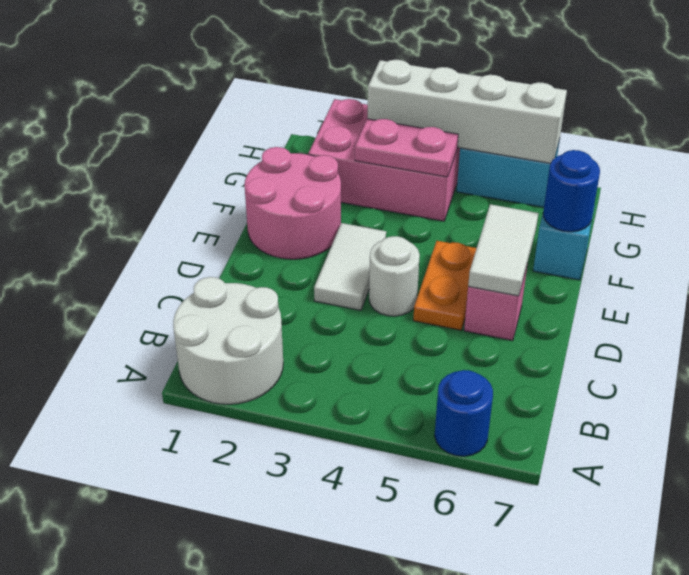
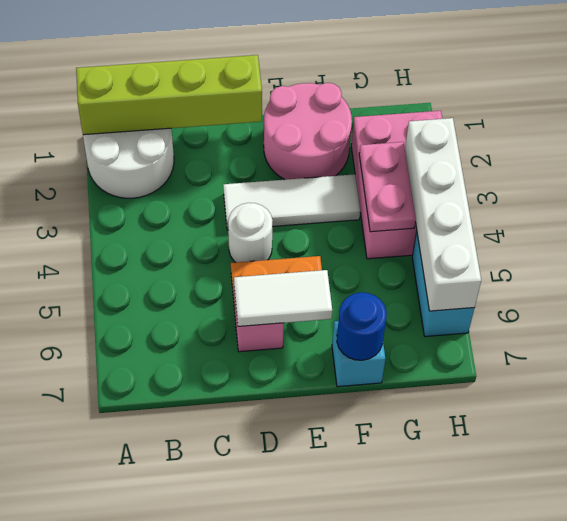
none -> lime brick A1:D1 level 2
blue round brick A6 level 1 -> none
white tile D3:E3 level 1 -> white tile D3:F3 level 1

